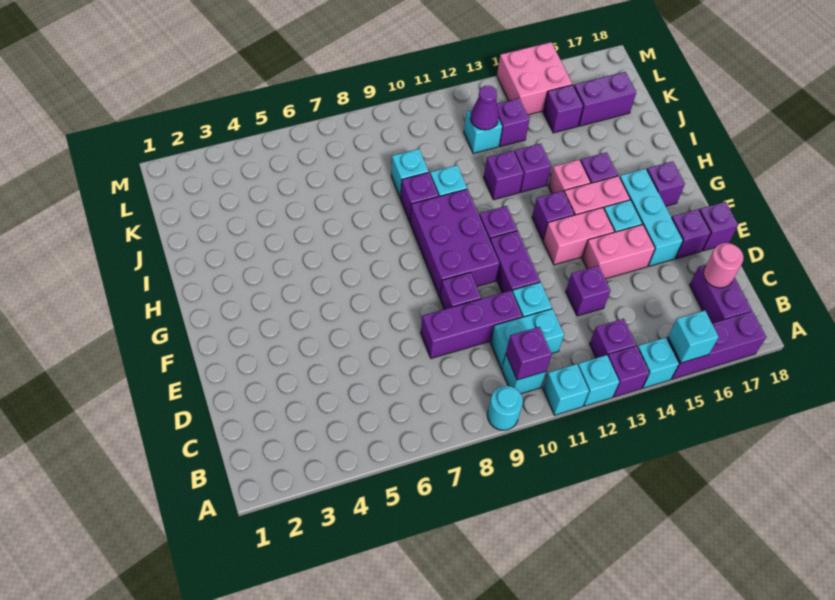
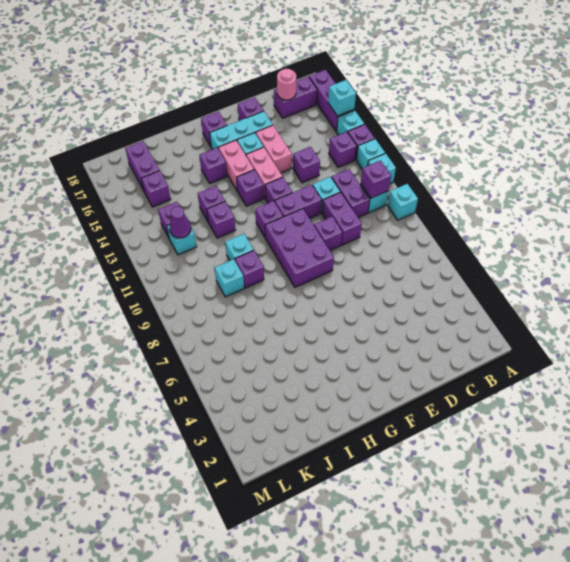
cyan round brick A9 level 1 -> cyan brick A9 level 1
cyan brick C10:C11 level 1 -> purple brick C10:C11 level 1
purple brick D8:D10 level 1 -> purple brick D9:D10 level 1
purple brick E18 level 1 -> purple brick F12 level 1
purple brick F9:H10 level 1 -> purple brick F8:G10 level 1
pink brick H14 level 1 -> none
pink brick L14:M15 level 1 -> none

